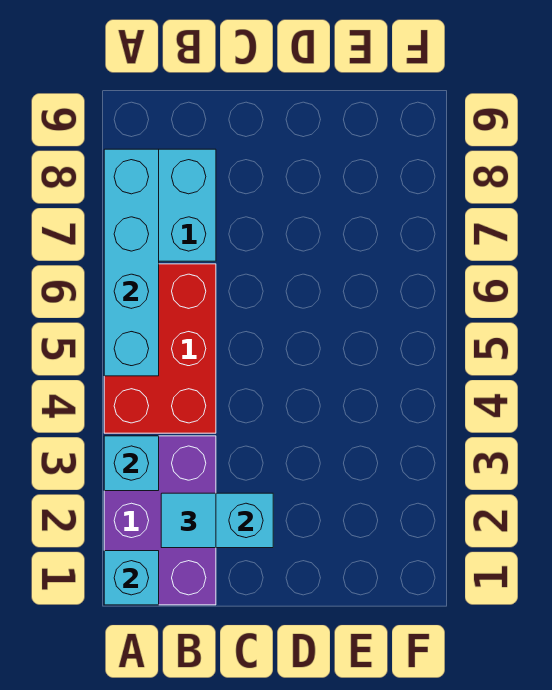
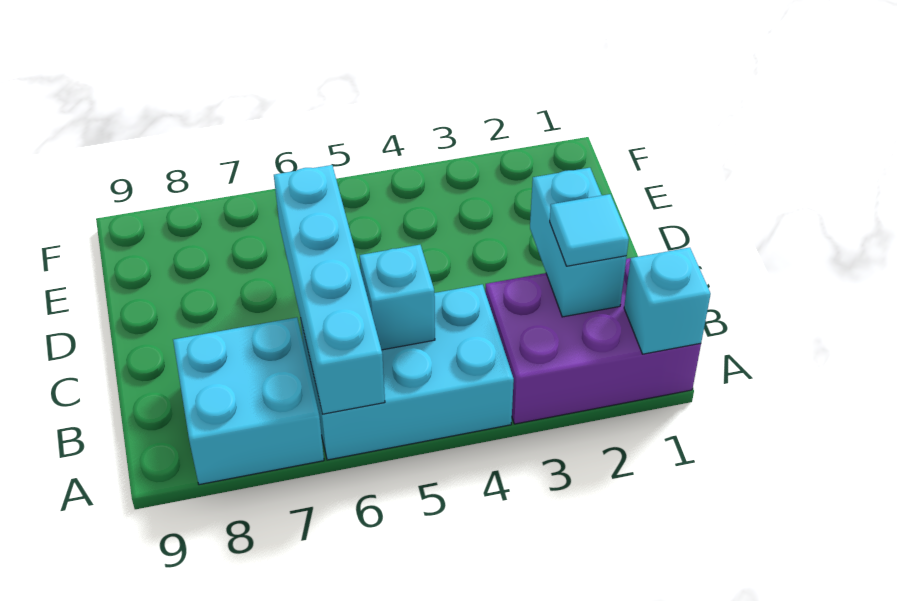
cyan brick A3 level 2 -> cyan brick B5 level 2
red brick A4:B6 level 1 -> cyan brick A4:B6 level 1
cyan brick A5:A8 level 2 -> cyan brick A6:D6 level 2

